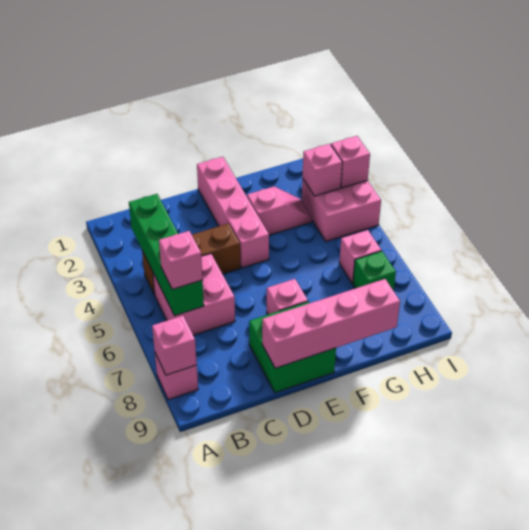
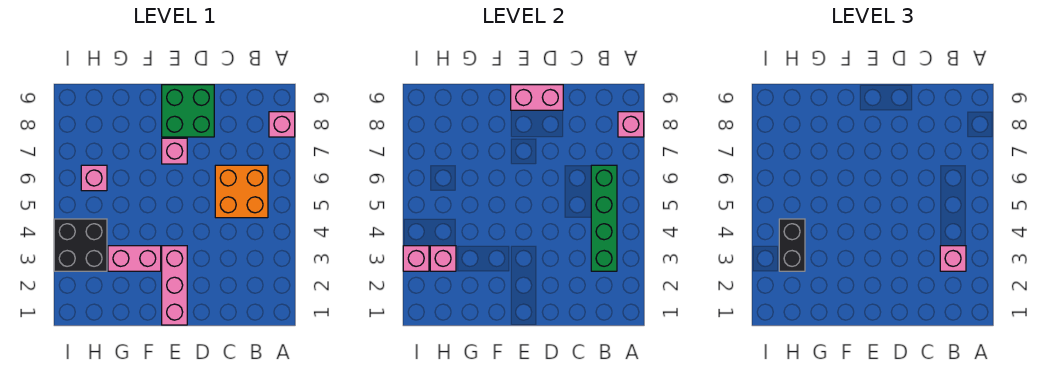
brown brick B4:D4 level 1 -> none
pink brick B5:C6 level 1 -> orange brick B5:C6 level 1
pink brick B6 level 3 -> pink brick B3 level 3
pink brick D9:G9 level 2 -> pink brick D9:E9 level 2
pink brick E1:E4 level 1 -> pink brick E1:E3 level 1
pink slope F3:G3 level 1 top F -> pink brick F3:G3 level 1
pink brick H3:I4 level 1 -> black brick H3:I4 level 1
none -> black brick H3:H4 level 3
green brick H7 level 1 -> none

